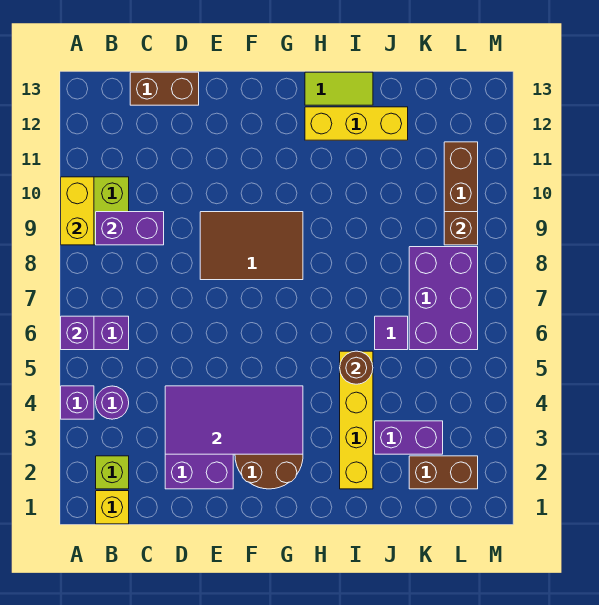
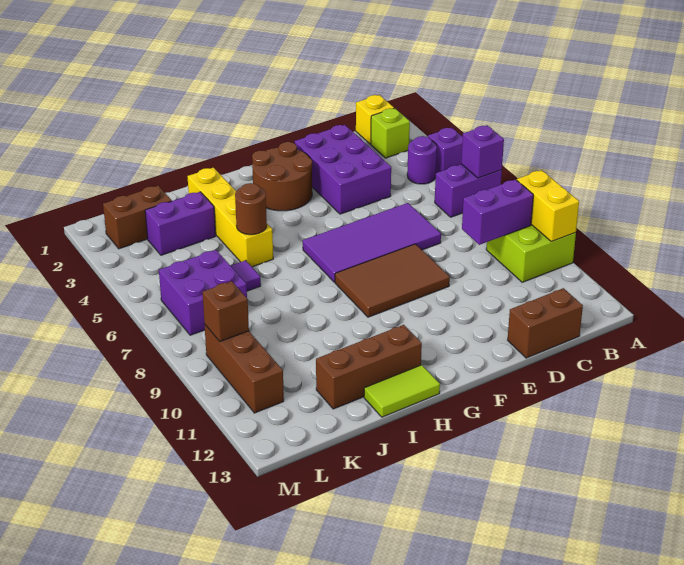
purple tile D3:G4 level 2 -> purple tile D6:G7 level 1
yellow brick H12:J12 level 1 -> brown brick H12:J12 level 1
purple brick K6:L8 level 1 -> purple brick K6:L7 level 1

